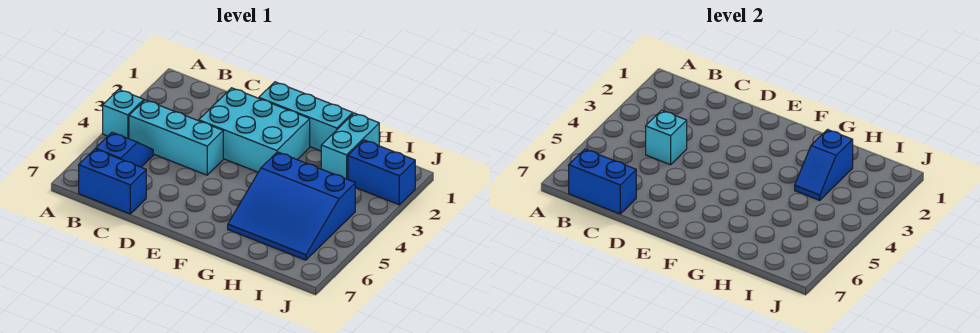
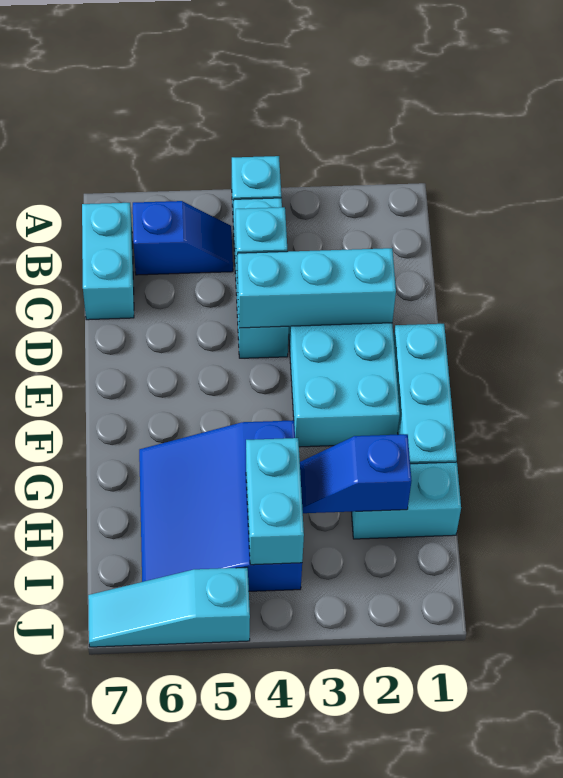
blue brick B7:C7 level 1 -> cyan brick B7:C7 level 1
blue brick B7:C7 level 2 -> none
none -> cyan brick D2:D4 level 2
none -> cyan brick H4:I4 level 2
blue brick I2:J2 level 1 -> none
none -> cyan slope J5:J7 level 1 top 5

